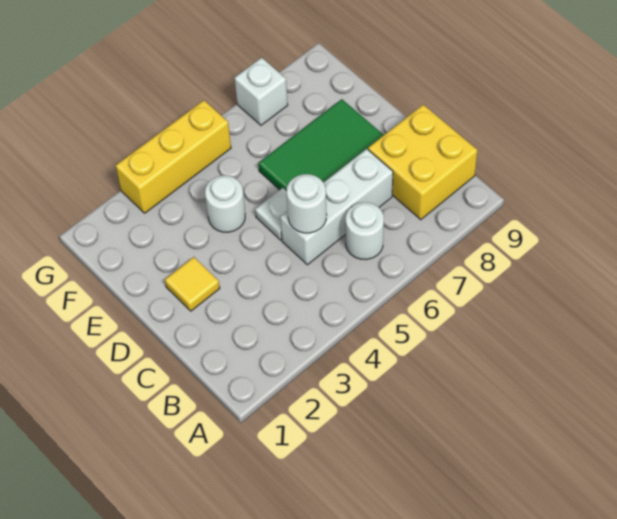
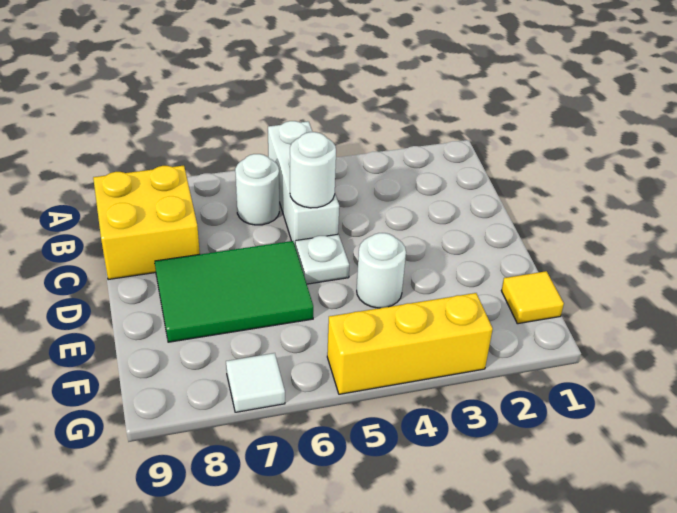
white brick C5:C7 level 1 -> white brick A5:C5 level 1
yellow tile D2 level 1 -> yellow tile F1 level 1
white brick G7 level 1 -> white tile G7 level 1

